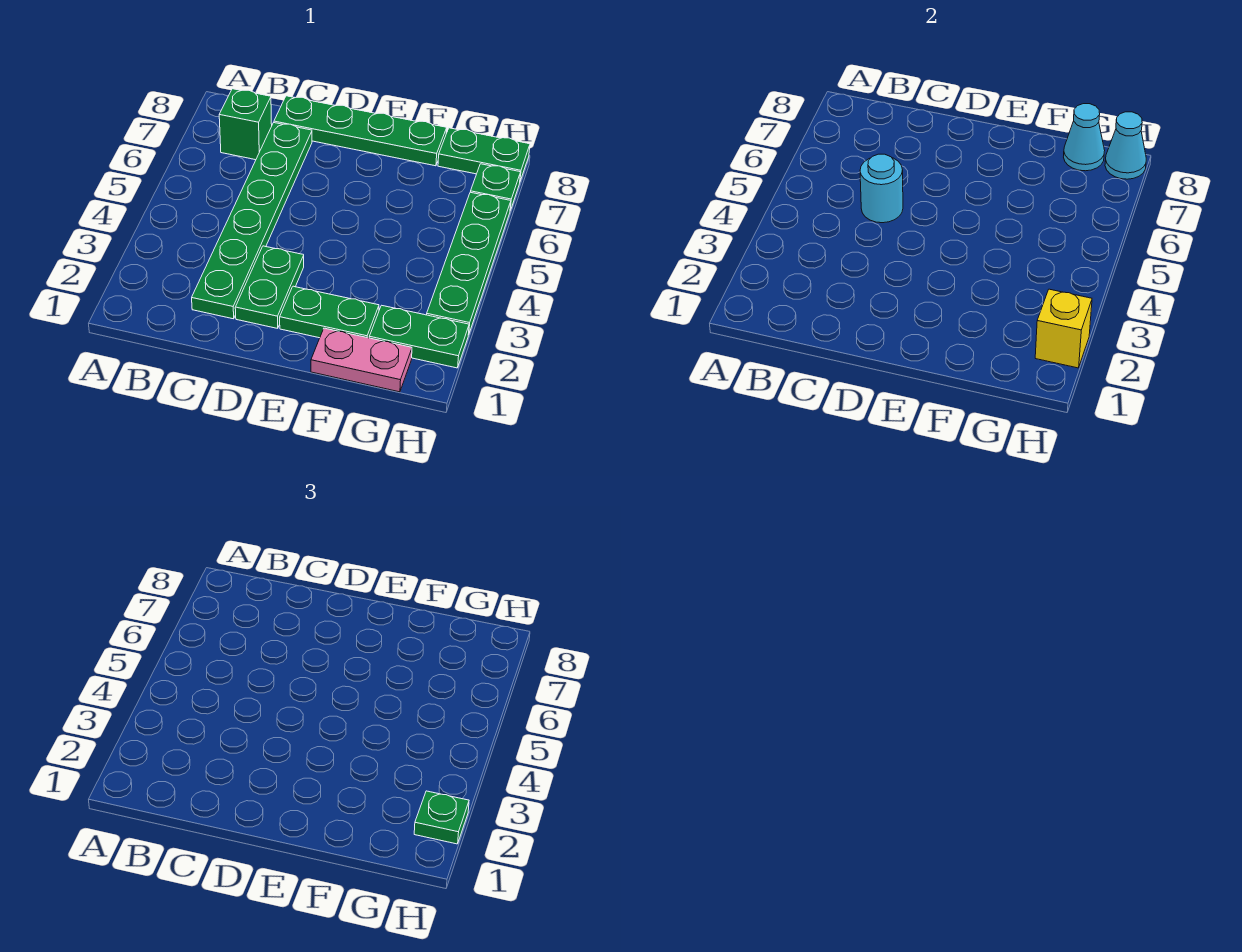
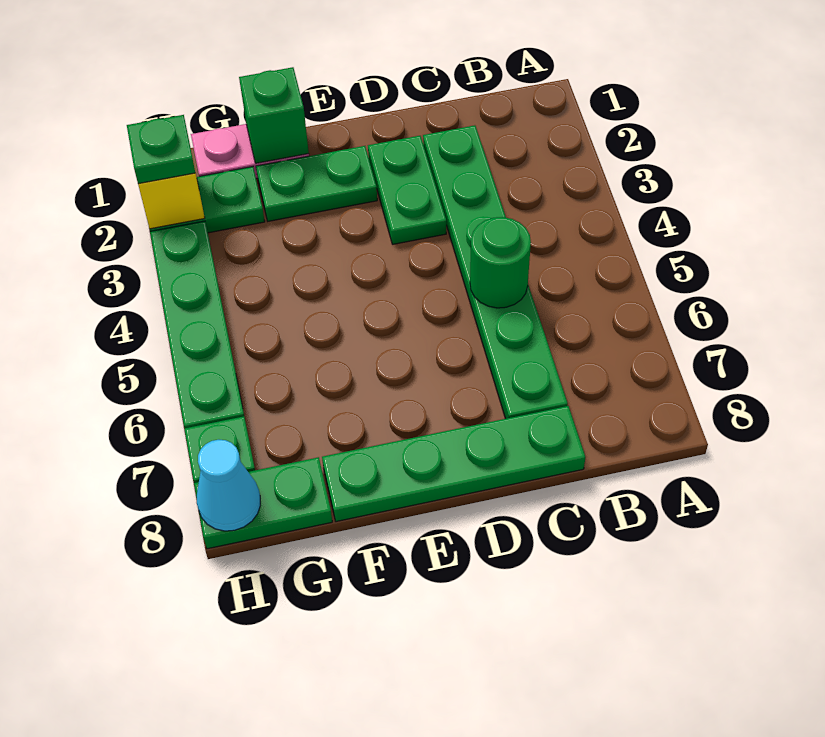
green brick B7 level 1 -> green brick F1 level 2
cyan round brick C5 level 2 -> green round brick C5 level 2
cyan cone G8 level 2 -> none

